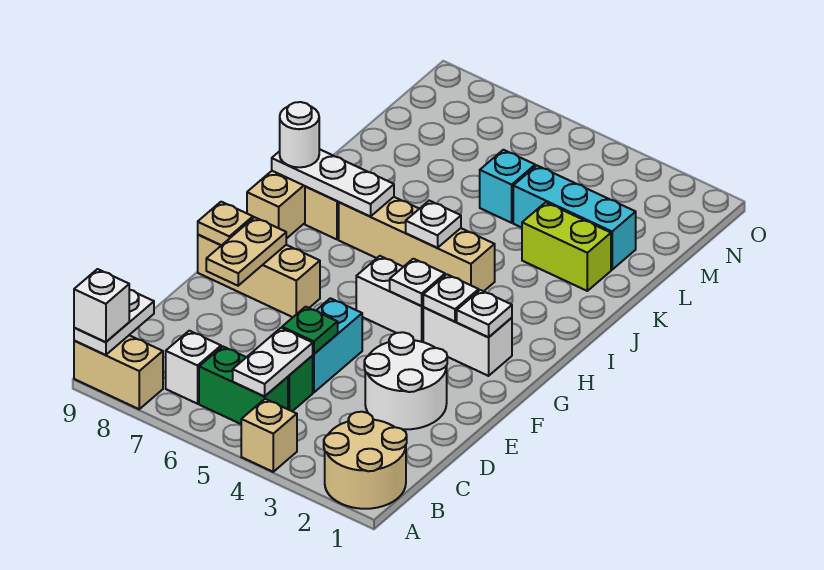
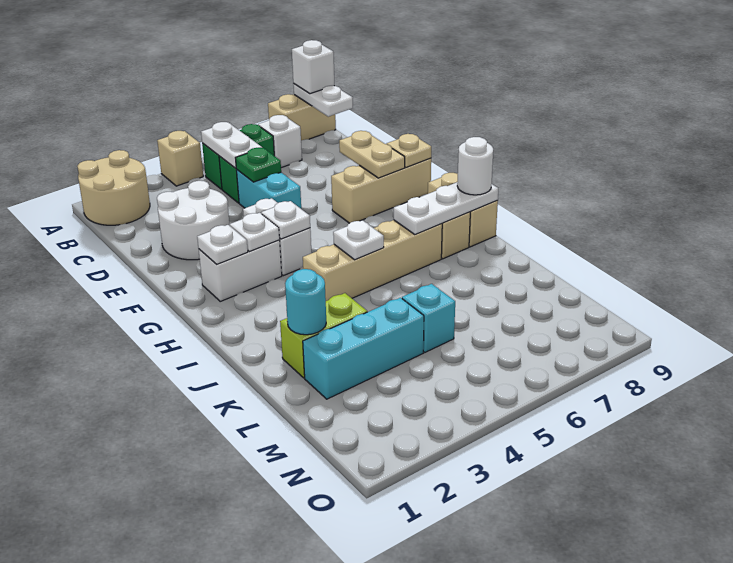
white brick G4:G5 level 1 -> white brick F4:G4 level 1
none -> cyan round brick K2 level 2

